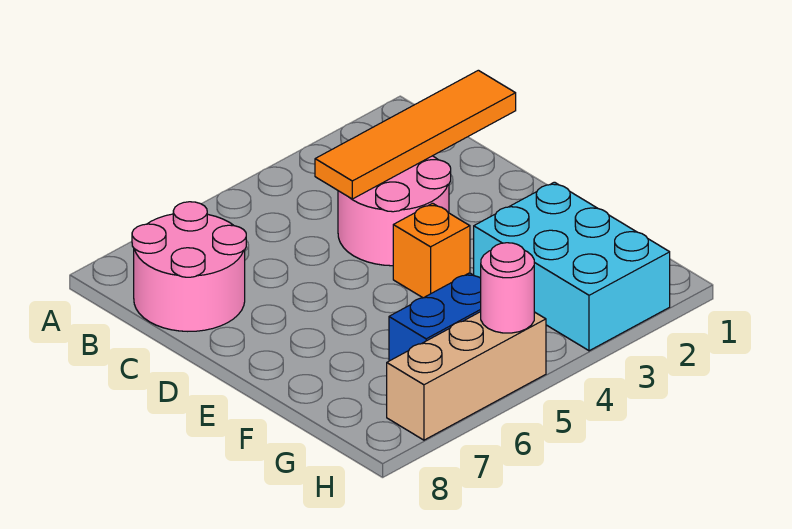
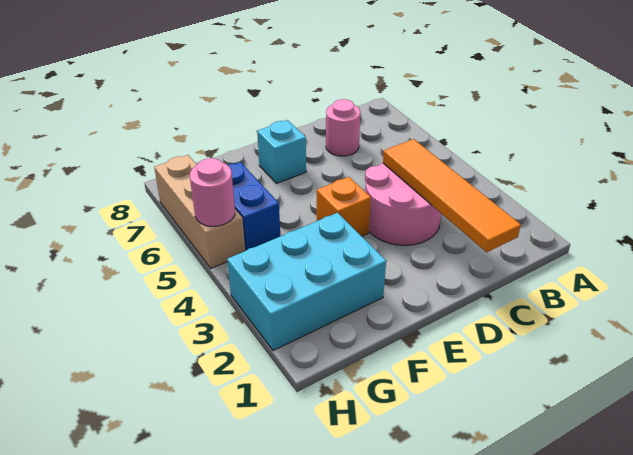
pink round brick B7:C8 level 1 -> pink round brick C7 level 1
none -> cyan brick E7 level 1

